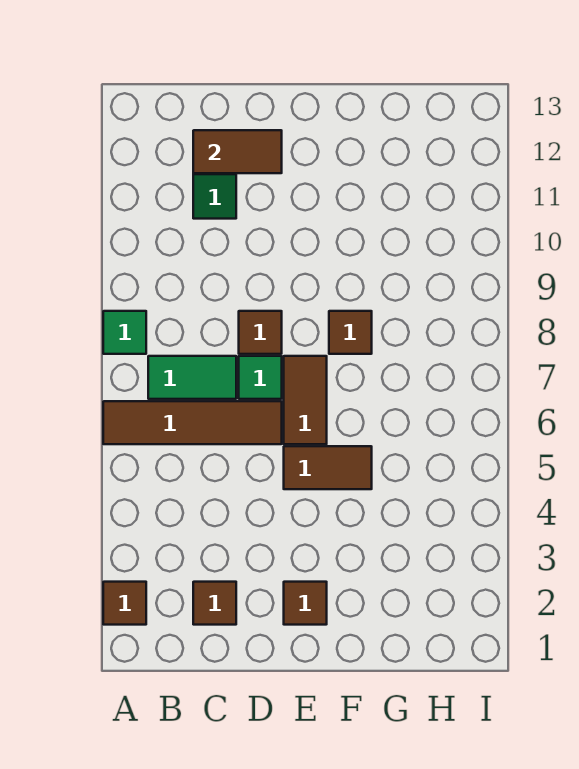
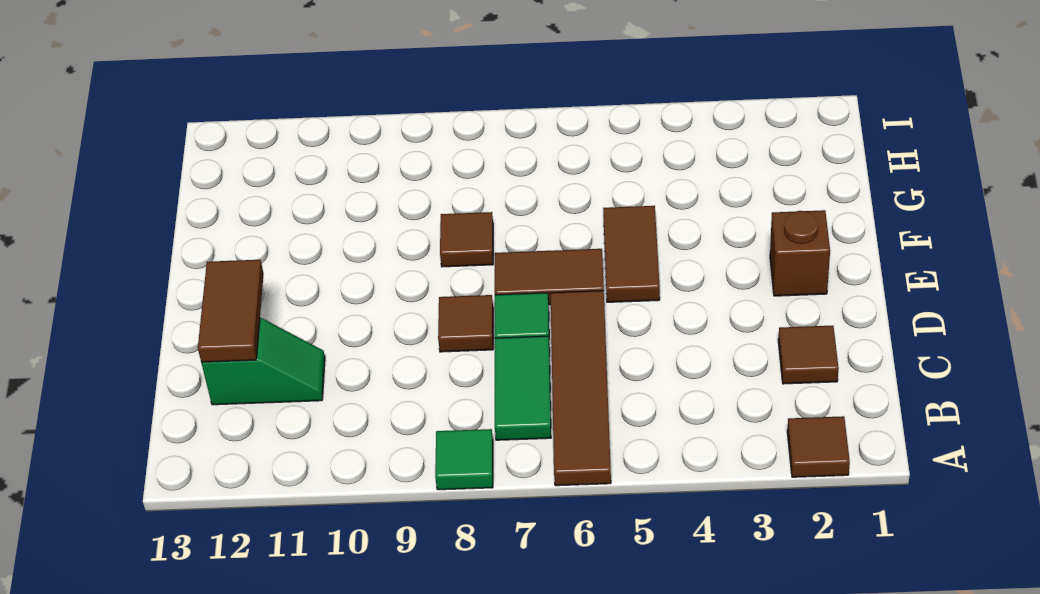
brown tile E2 level 1 -> brown brick E2 level 1

